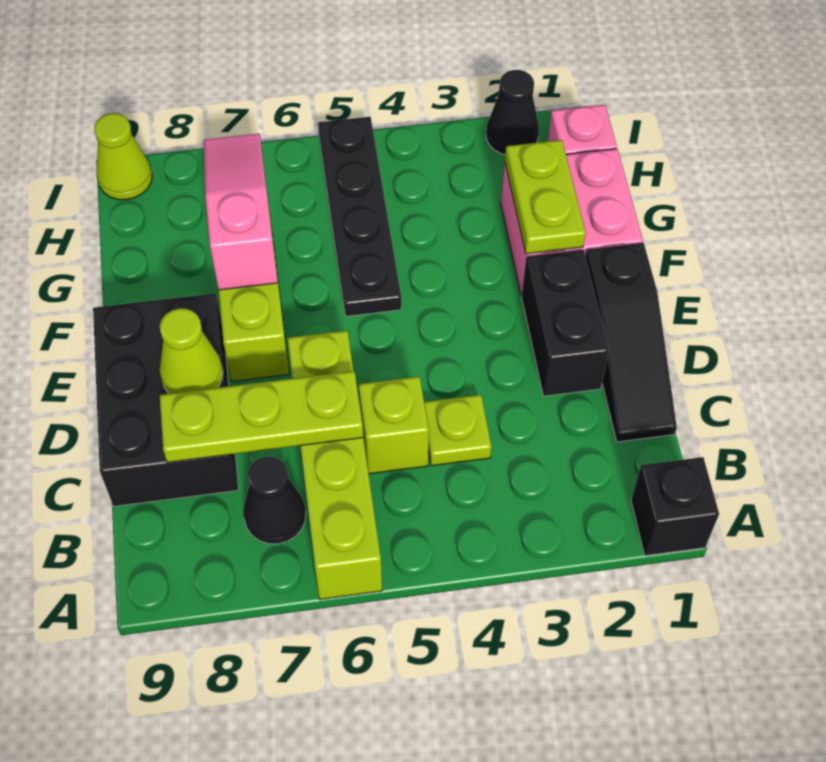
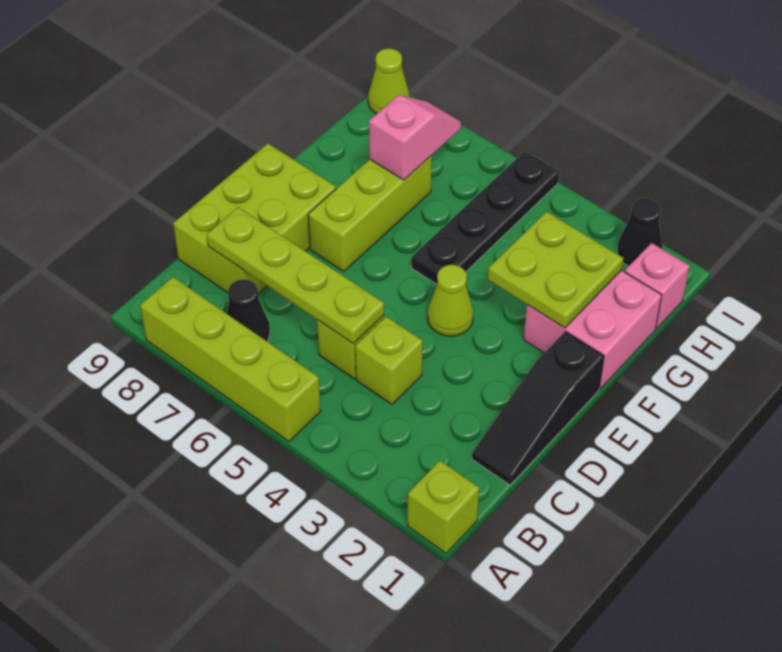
black brick A1 level 1 -> lime brick A1 level 1
lime brick A6:D6 level 1 -> lime brick A5:A8 level 1
lime plate C4 level 1 -> lime brick C4 level 1
lime plate C6:C8 level 2 -> lime plate C5:C8 level 2
black brick C8:E9 level 1 -> lime brick C8:E9 level 1
black brick D2:E2 level 1 -> none
lime cone D8 level 2 -> lime cone E4 level 1
lime plate F2:G2 level 2 -> lime plate F2:G3 level 2
pink slope F7:H7 level 2 top F -> pink slope G7:H7 level 2 top G

